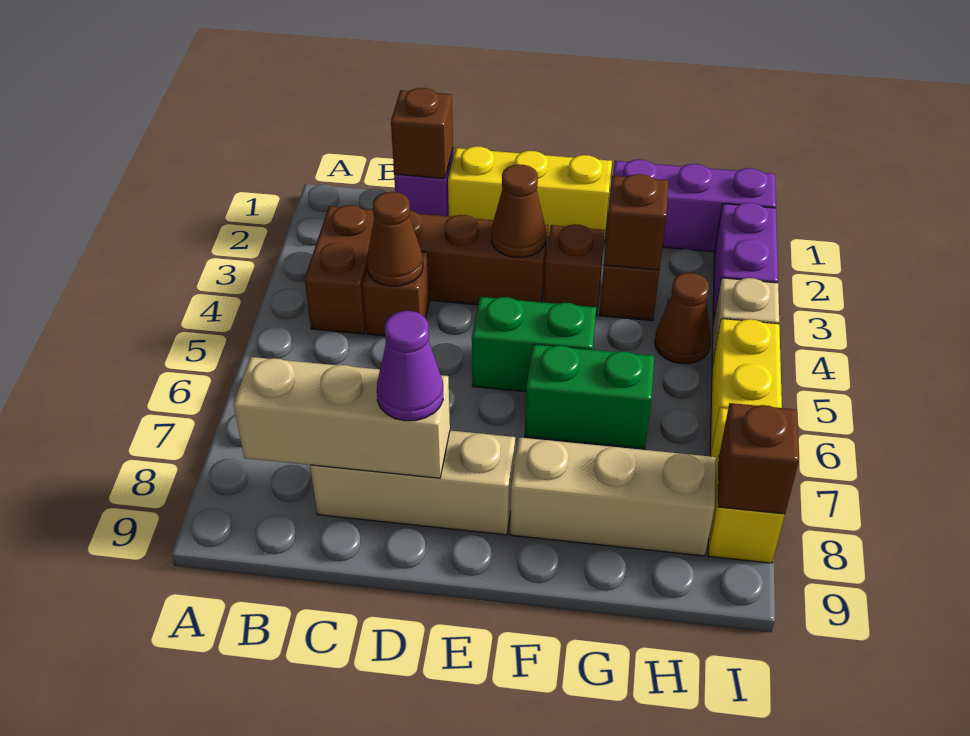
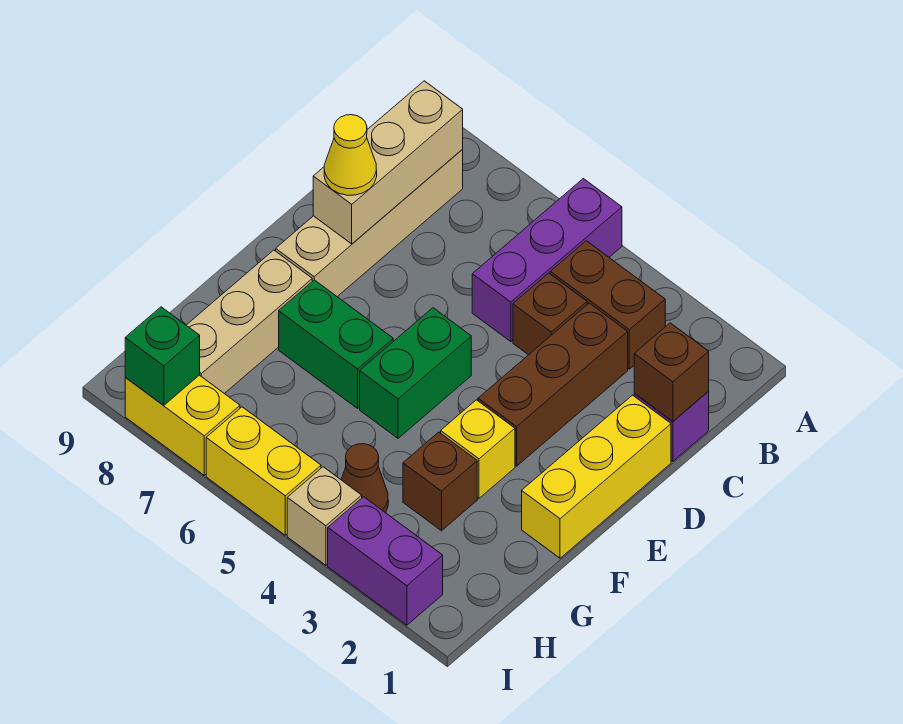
brown cone C4 level 2 -> none
tan brick C8:E8 level 1 -> tan brick B8:E8 level 1
purple cone D8 level 3 -> yellow cone D8 level 3
brown cone E3 level 2 -> none
brown brick F3 level 1 -> yellow brick F3 level 1
green brick F6:G6 level 1 -> green brick F6:F7 level 1
purple brick G1:I1 level 1 -> purple brick A5:C5 level 1
brown brick G3 level 2 -> none
brown brick I8 level 2 -> green brick I8 level 2

